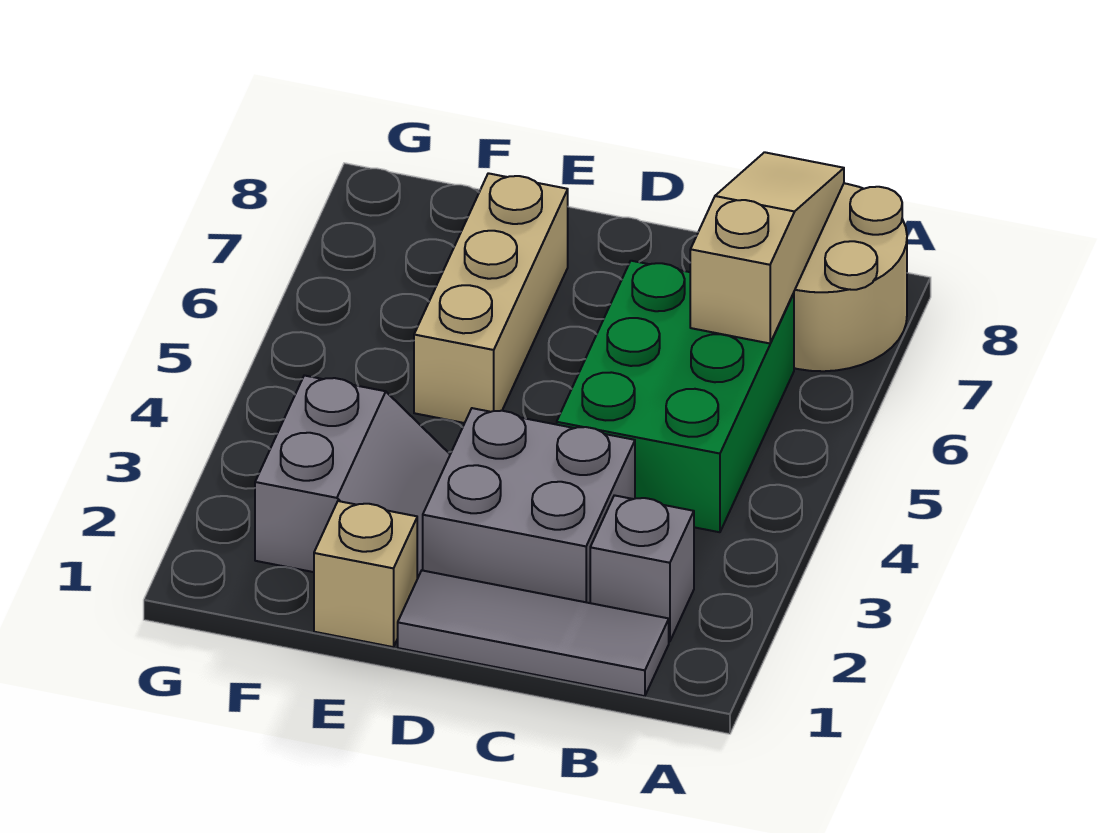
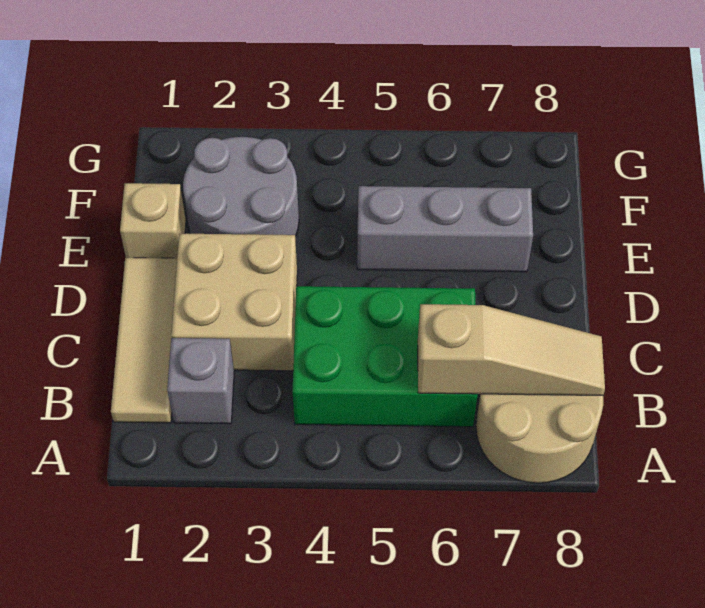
grey tile B1:D1 level 1 -> tan tile B1:D1 level 1
grey brick C2:D3 level 1 -> tan brick C2:D3 level 1
grey slope E2:F3 level 1 top F -> grey round brick E2:F3 level 1
tan brick E5:E7 level 1 -> grey brick E5:E7 level 1

